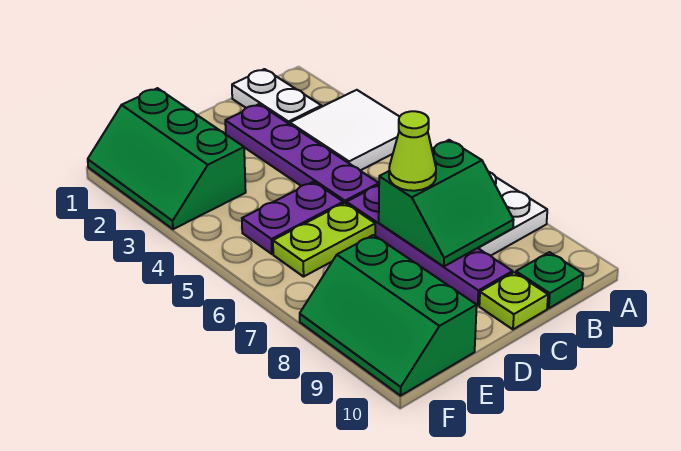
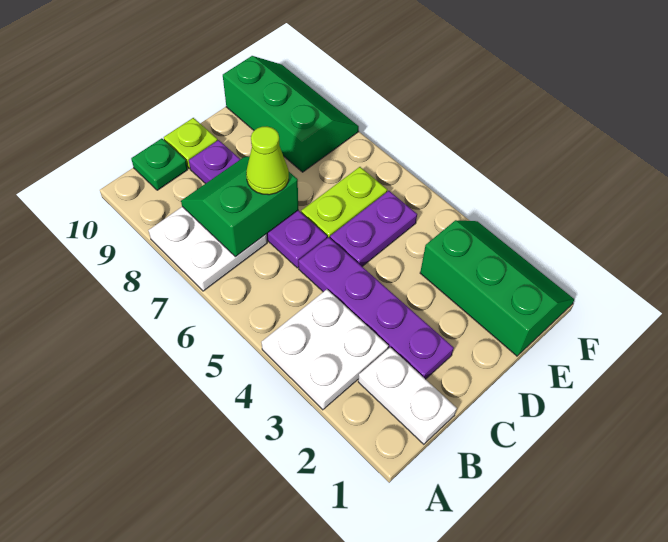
white tile A3:B4 level 1 -> white plate A3:B4 level 1

